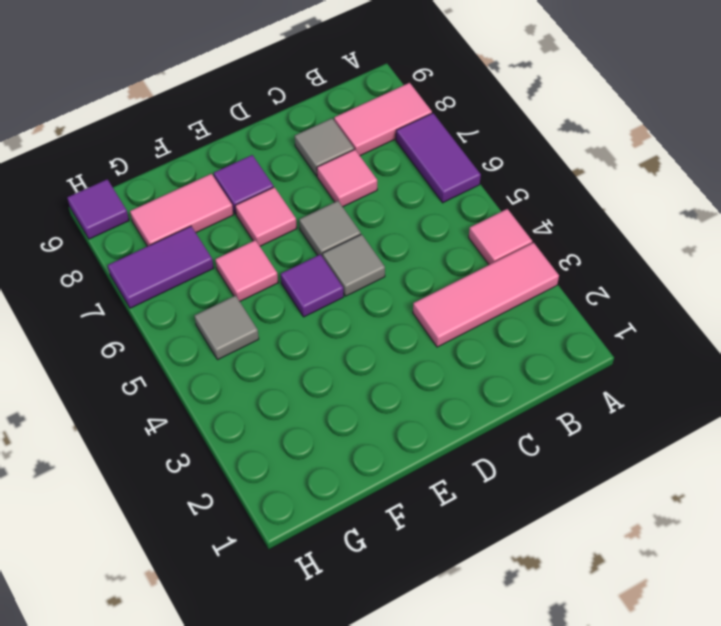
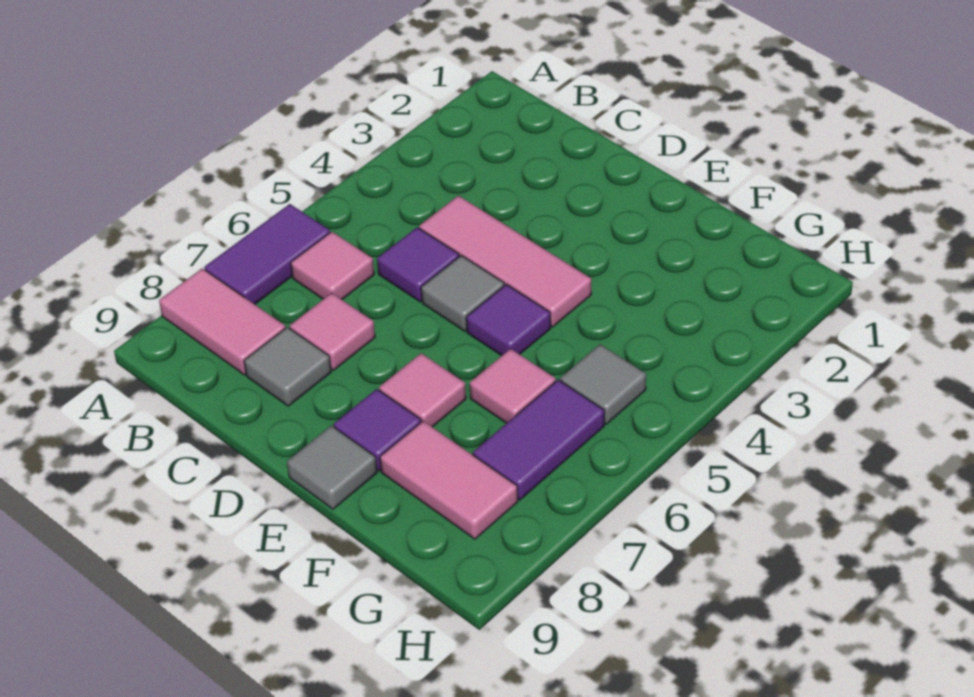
pink tile A3:C3 level 1 -> pink tile C4:E4 level 1
pink tile A4 level 1 -> pink tile B6 level 1
grey tile D6 level 1 -> grey tile E9 level 1
purple tile G7:H7 level 1 -> purple tile G6:G7 level 1
purple tile H9 level 1 -> purple tile C5 level 1

